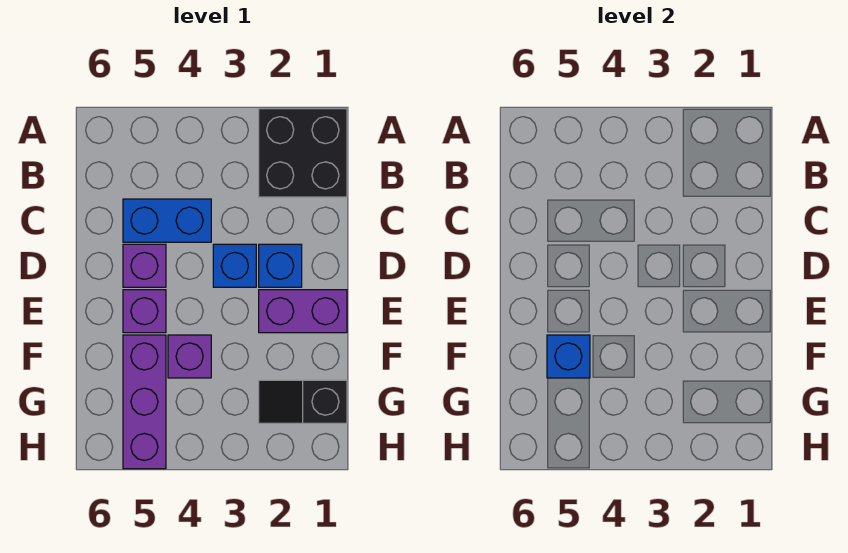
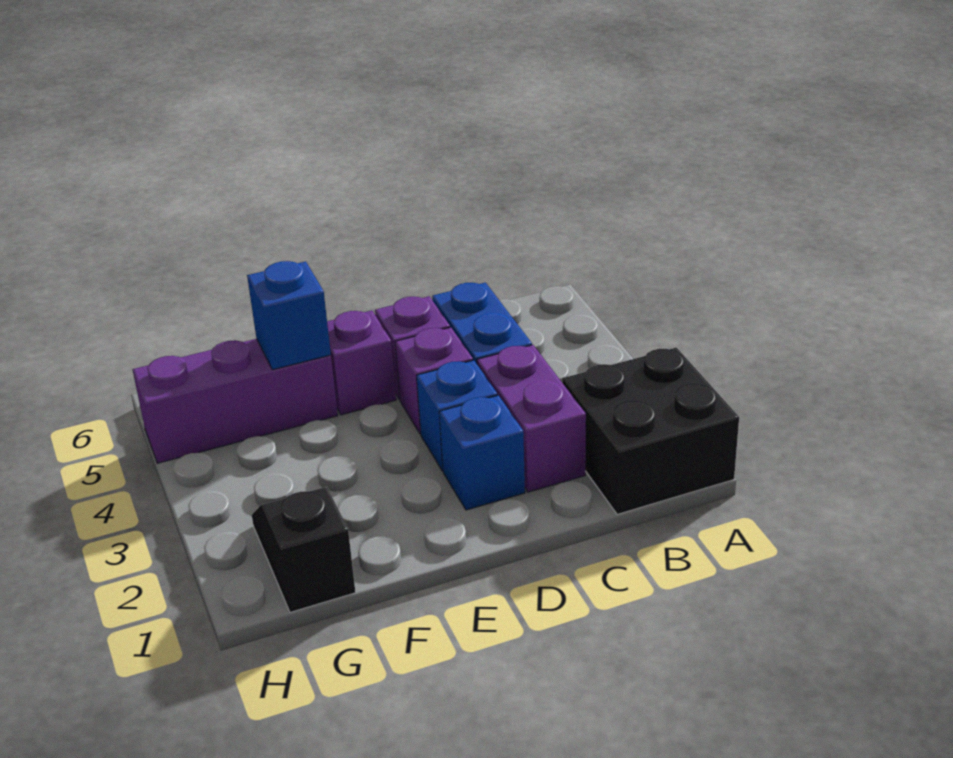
purple brick E1:E2 level 1 -> purple brick C2:C3 level 1
purple brick F4 level 1 -> purple brick D4 level 1

